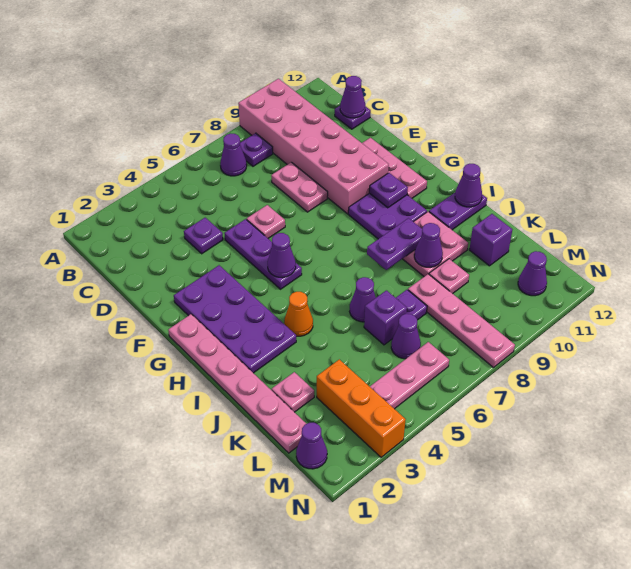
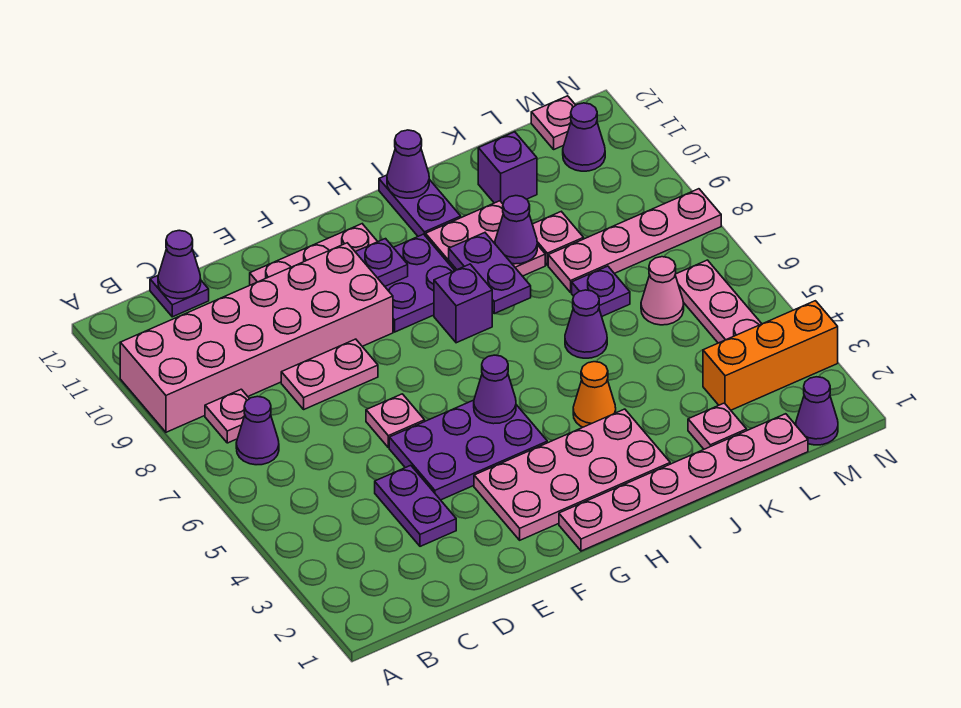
purple plate B8 level 1 -> pink plate B8 level 1
purple plate D4 level 1 -> purple plate D3:D4 level 1
purple plate E5:G5 level 1 -> purple plate E4:G5 level 1
purple plate F2:I3 level 1 -> pink plate F2:I3 level 1
purple brick K6 level 1 -> purple brick H8 level 1
purple cone L6 level 1 -> pink cone L6 level 1
none -> pink plate M12 level 1

